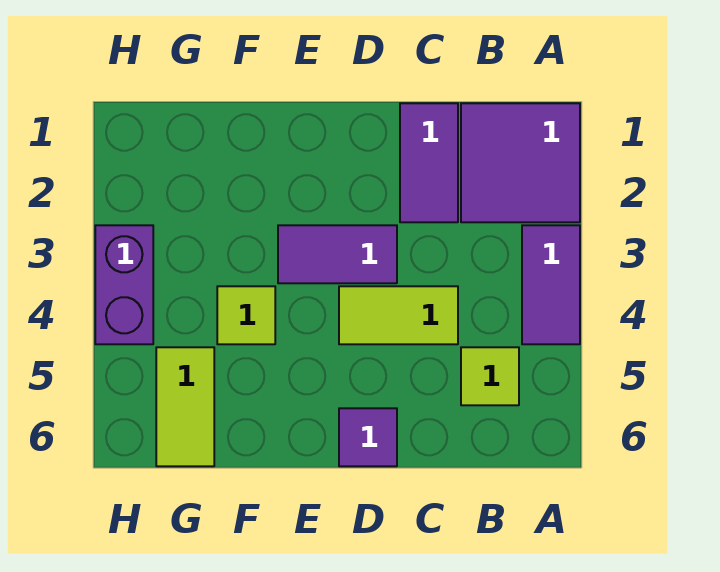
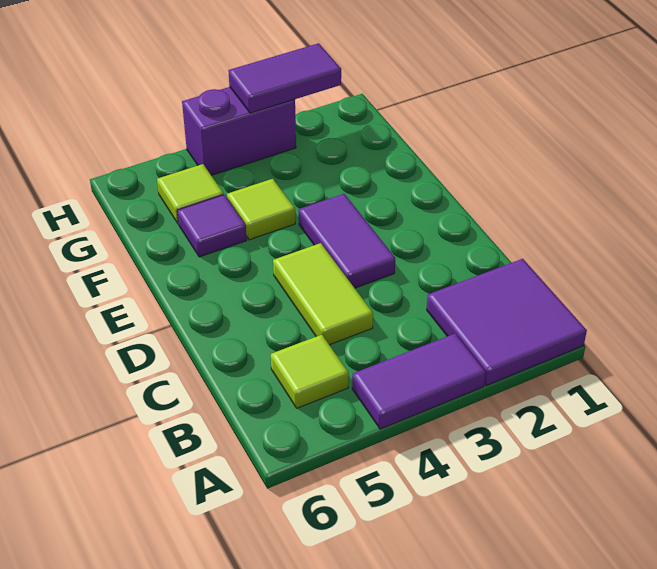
purple tile C1:C2 level 1 -> purple tile H2:H3 level 2
purple tile D6 level 1 -> purple tile F5 level 1
lime tile G5:G6 level 1 -> lime tile G5 level 1

